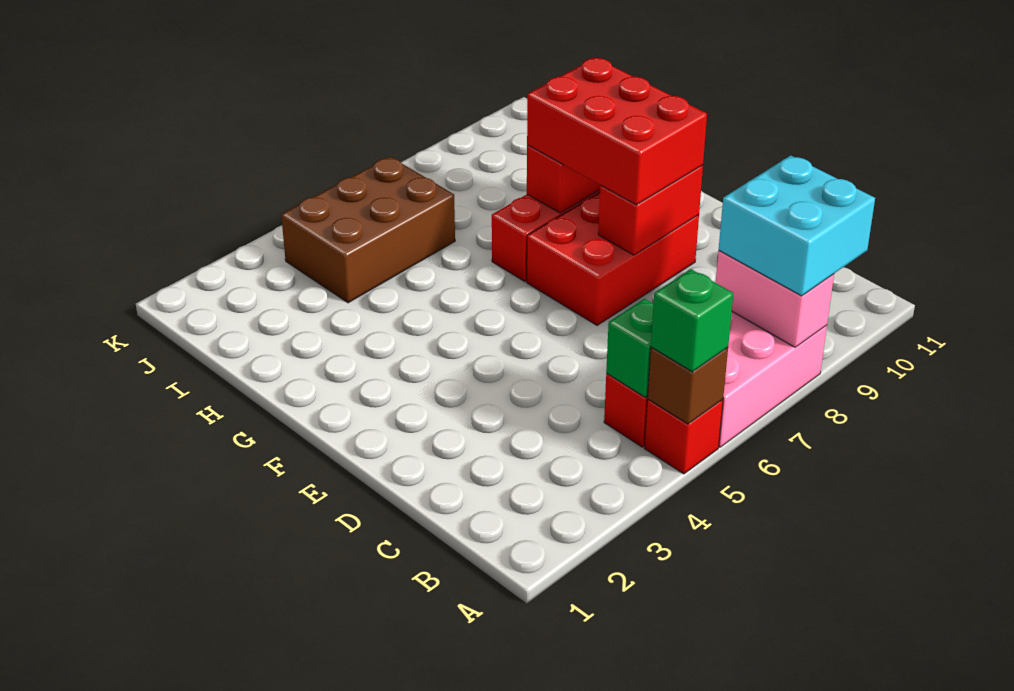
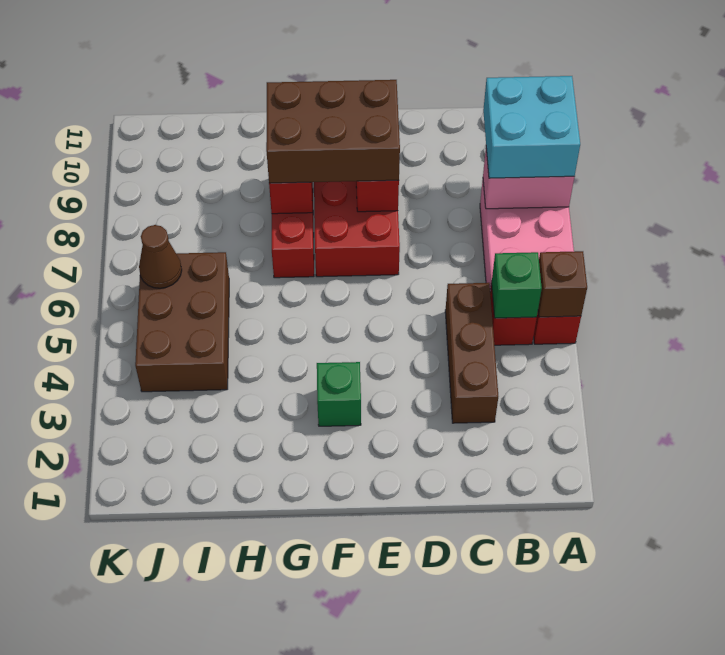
green brick A5 level 3 -> green brick F3 level 1
none -> brown brick C3:C5 level 1
red brick E8:G9 level 3 -> brown brick E8:G9 level 3
none -> brown cone J6 level 2

